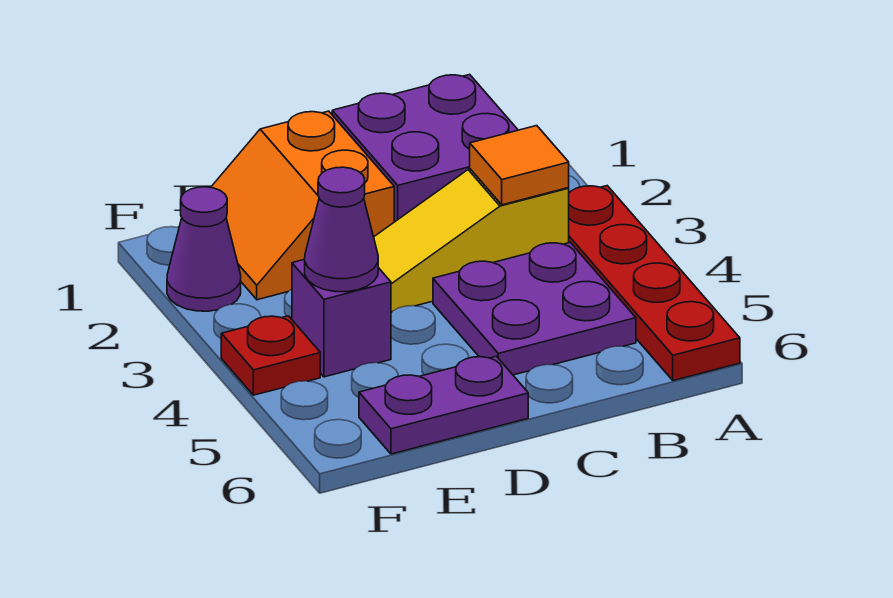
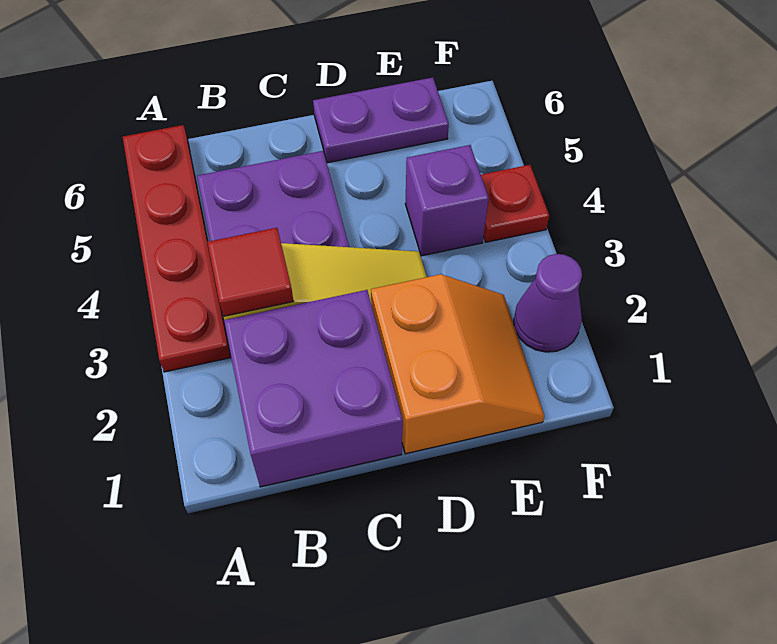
orange tile B3 level 2 -> red tile B3 level 2
purple cone E4 level 2 -> none

